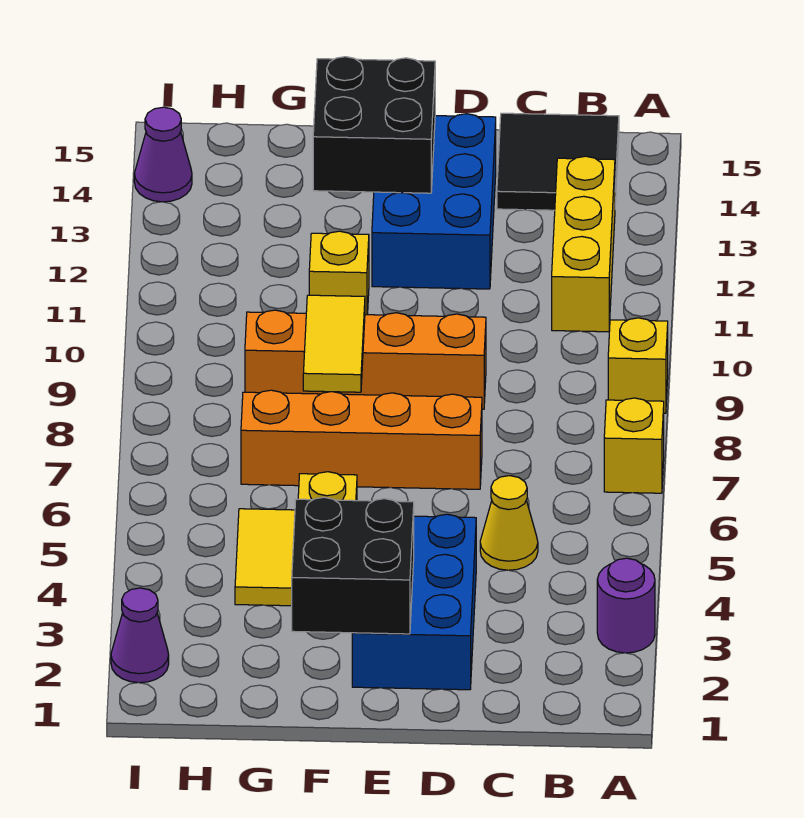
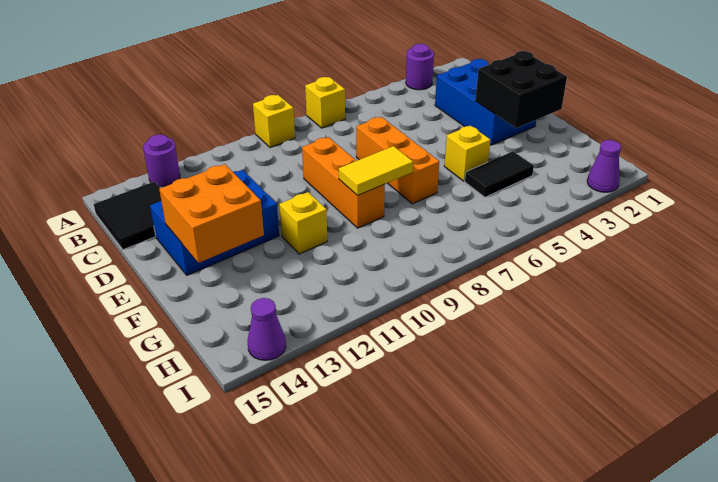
none -> purple round brick A13 level 1
yellow brick B11:B13 level 1 -> none
yellow cone C5 level 1 -> none
blue brick D2:E4 level 1 -> blue brick C2:E3 level 1
orange brick D7:G7 level 1 -> orange brick D7:F7 level 1
orange brick D9:G9 level 1 -> orange brick D9:F9 level 1
black brick E13:F14 level 2 -> orange brick E13:F14 level 2
yellow tile G4:G5 level 1 -> black tile G4:G5 level 1

